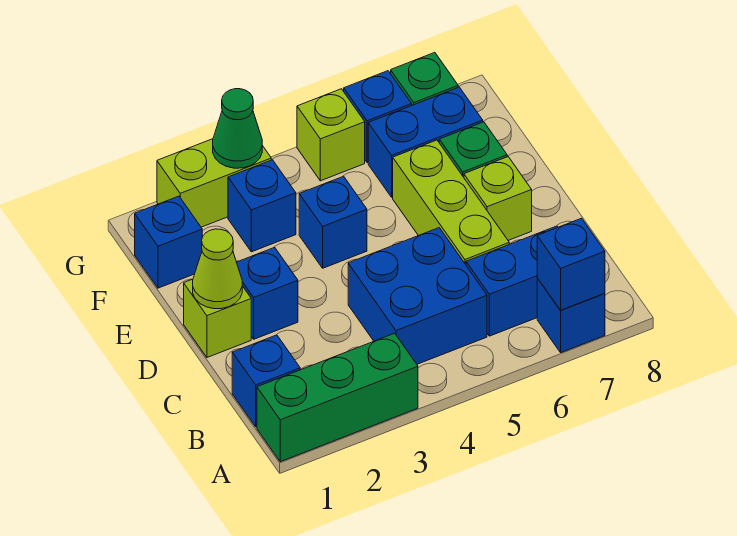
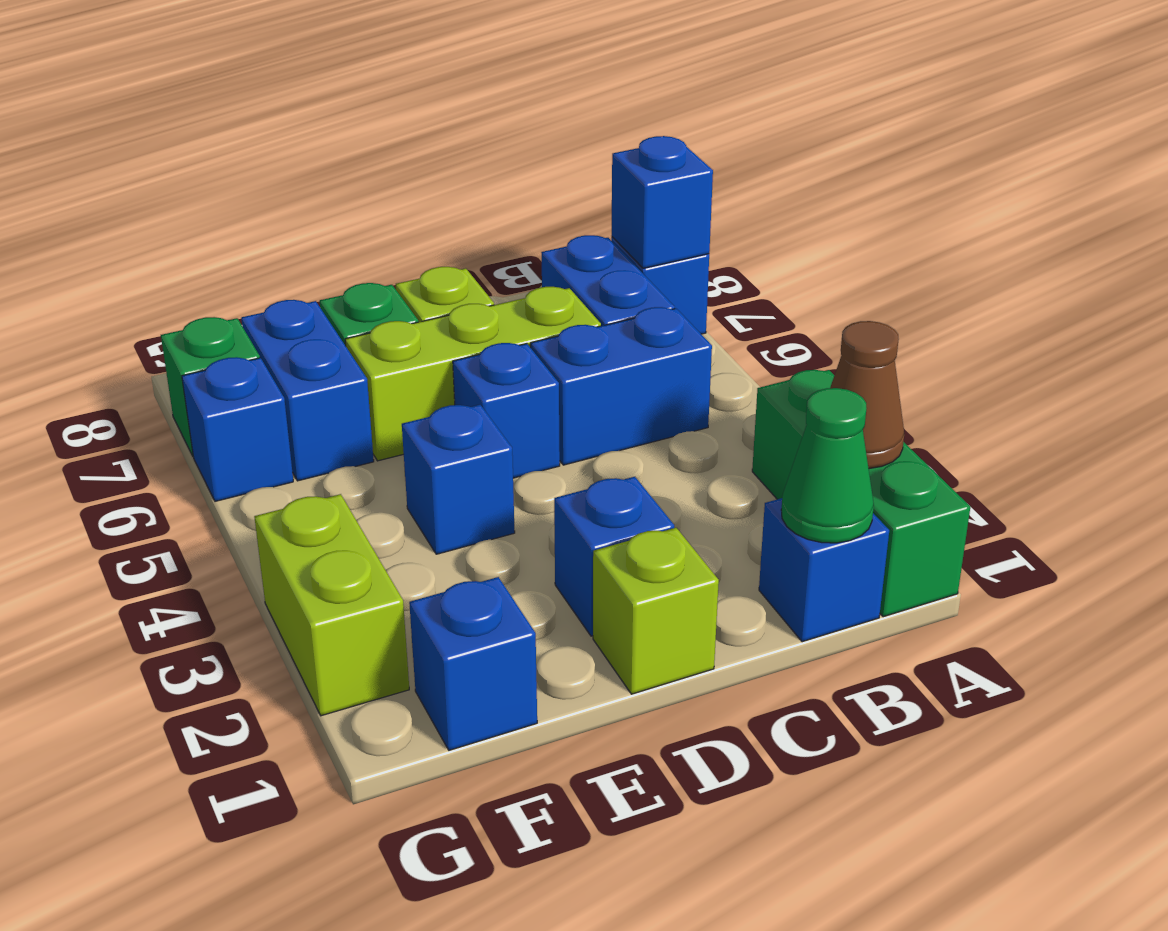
none -> brown cone A2 level 2
blue brick B4:C5 level 1 -> blue brick B5:C5 level 1
lime cone D1 level 2 -> none
blue brick F3 level 1 -> blue brick D5 level 1
green cone G3 level 2 -> green cone B1 level 2
lime brick G5 level 1 -> none

